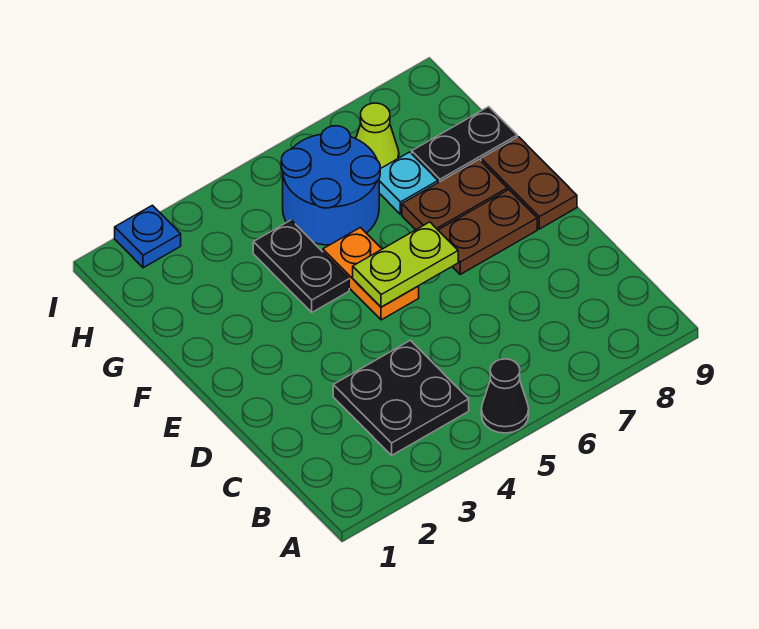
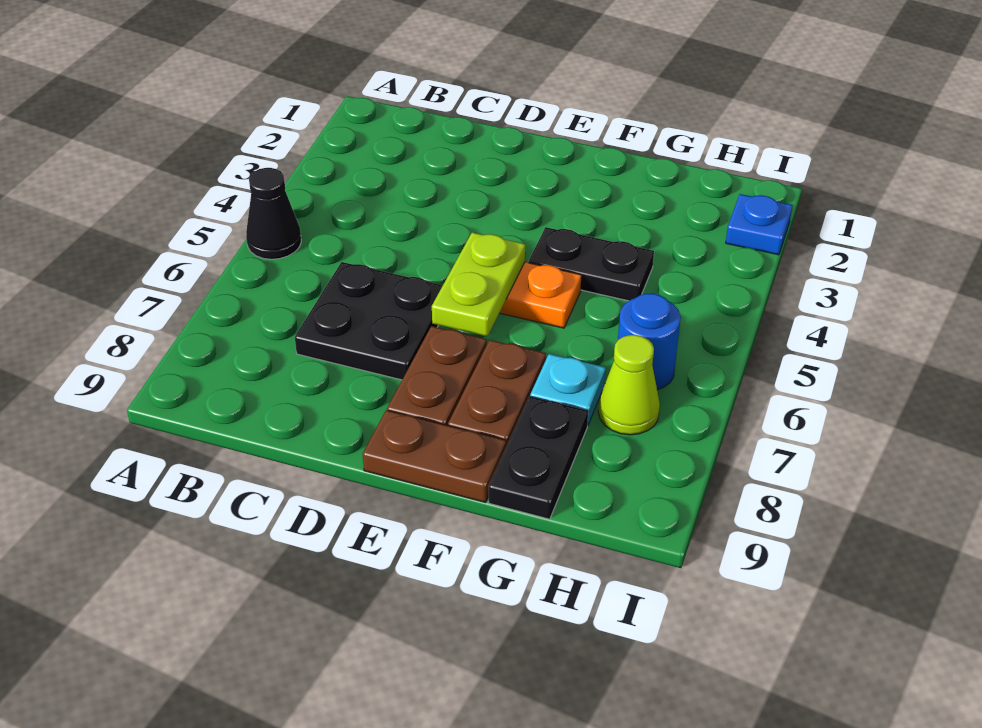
black plate B3:C4 level 1 -> black plate C6:D7 level 1
blue round brick G5:H6 level 1 -> blue round brick H6 level 1

